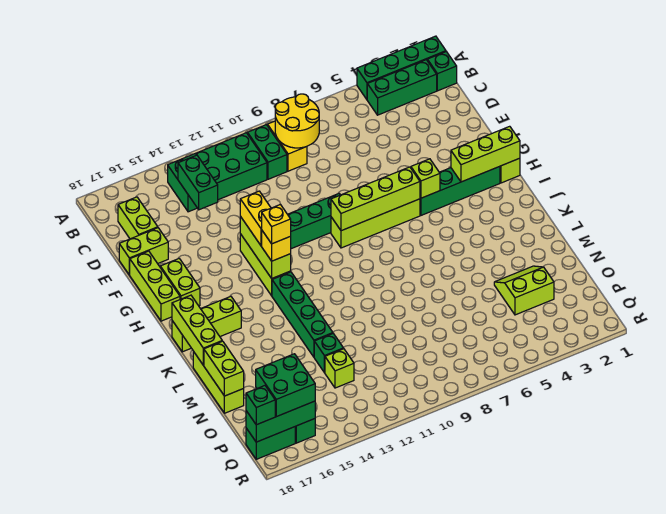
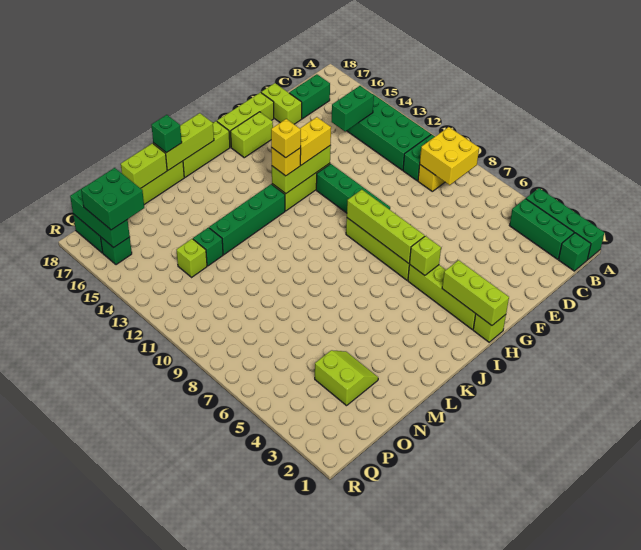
yellow round brick B8:C9 level 2 -> yellow brick B8:C9 level 2
lime brick C17:D17 level 1 -> green brick C17:D17 level 1
green brick H2:H5 level 1 -> lime brick H2:H5 level 1
lime brick J16:J18 level 1 -> lime brick I18:K18 level 1
green brick Q18 level 3 -> green brick L18 level 3

